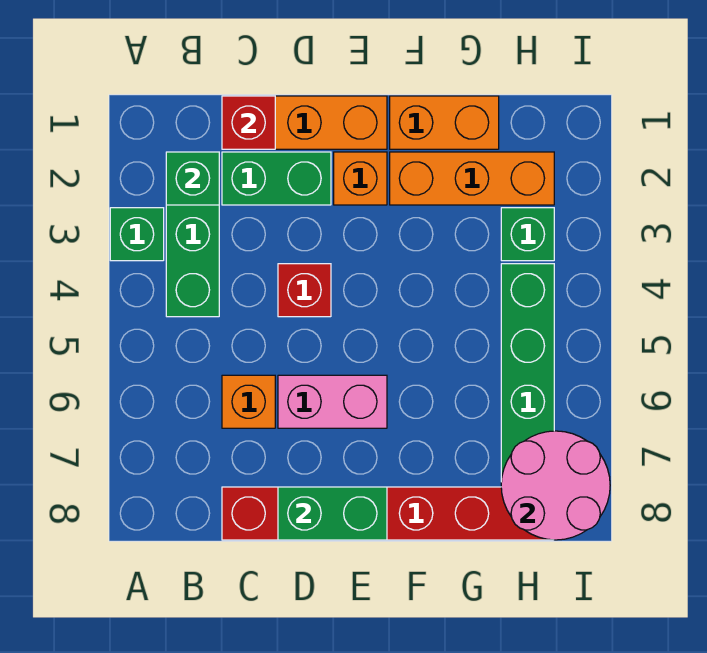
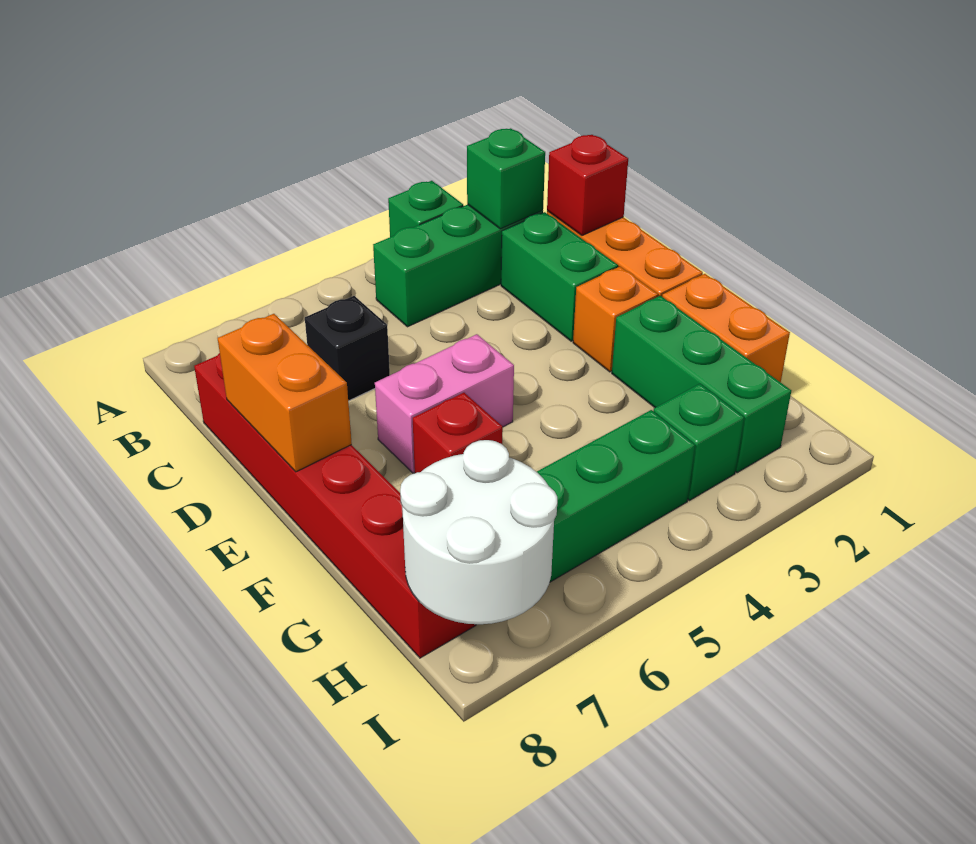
orange brick C6 level 1 -> black brick C6 level 1
red brick D4 level 1 -> red brick F6 level 1
pink brick D6:E6 level 1 -> pink brick E5:E6 level 1
green brick D8:E8 level 2 -> orange brick D8:E8 level 2
orange brick F2:H2 level 1 -> green brick F2:H2 level 1
pink round brick H7:I8 level 2 -> white round brick H7:I8 level 2

